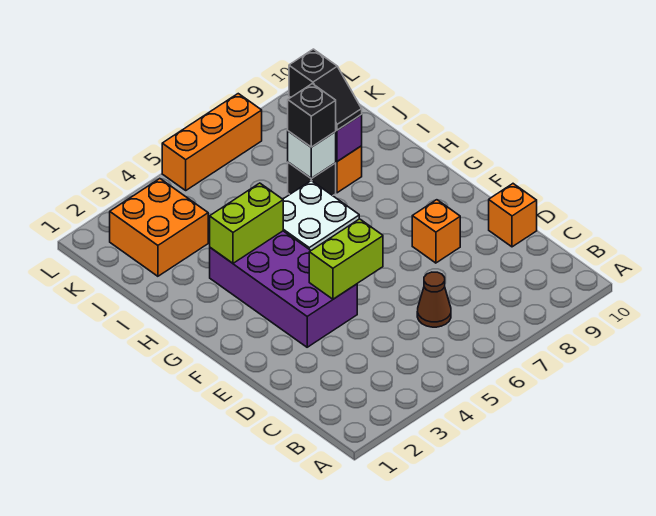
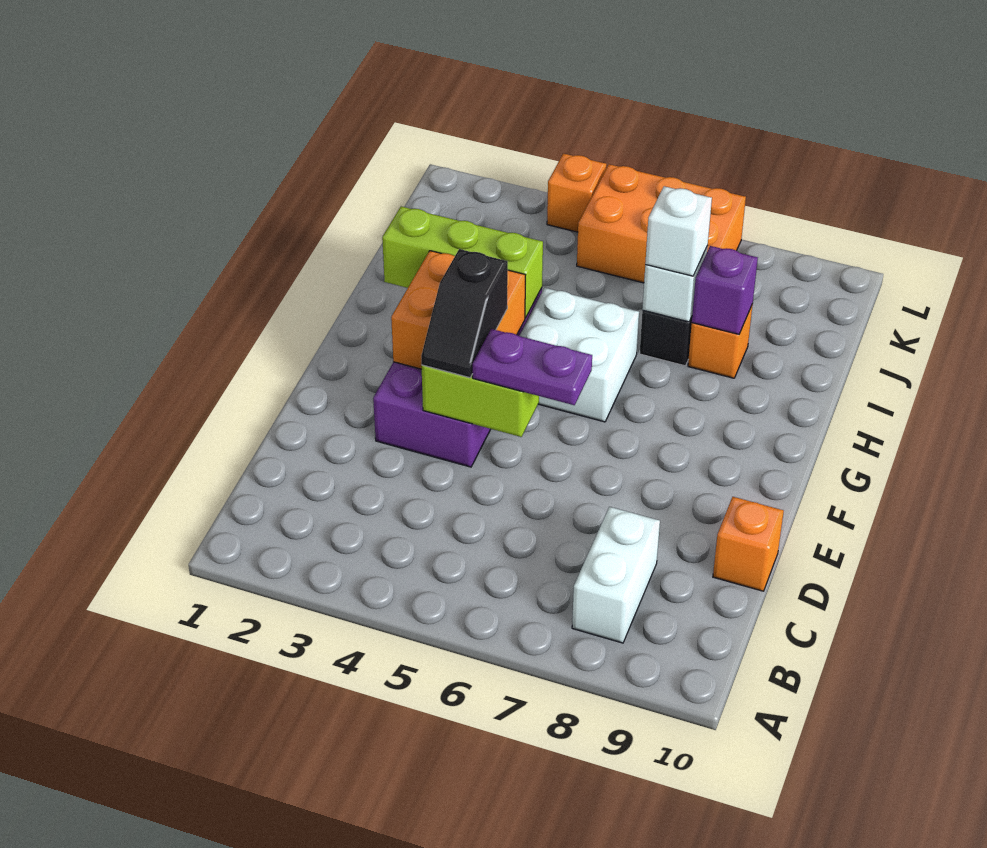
none -> white brick B8:C8 level 1
brown cone C6 level 1 -> none
none -> purple plate E5:E6 level 3
orange brick E8 level 1 -> orange brick L4 level 1
lime brick H3:H4 level 2 -> lime brick H2:H4 level 2
black brick I7 level 3 -> white brick I7 level 3
black slope I8:J8 level 3 top J -> black slope E4:F4 level 3 top F
orange brick J2:K3 level 1 -> orange brick F3:G4 level 2
orange brick L5:L7 level 1 -> orange brick K5:L7 level 1

